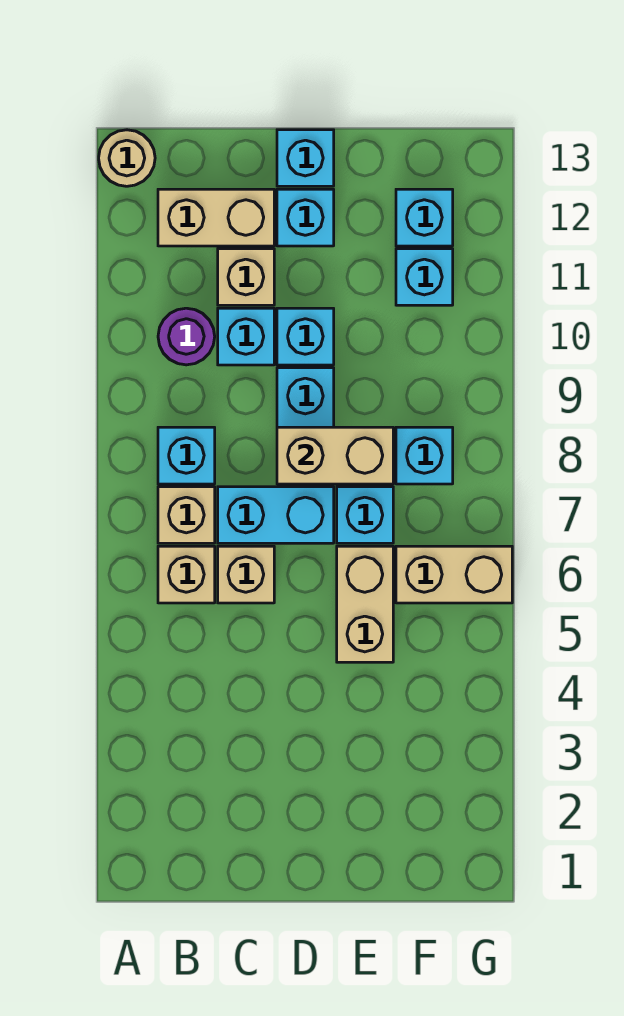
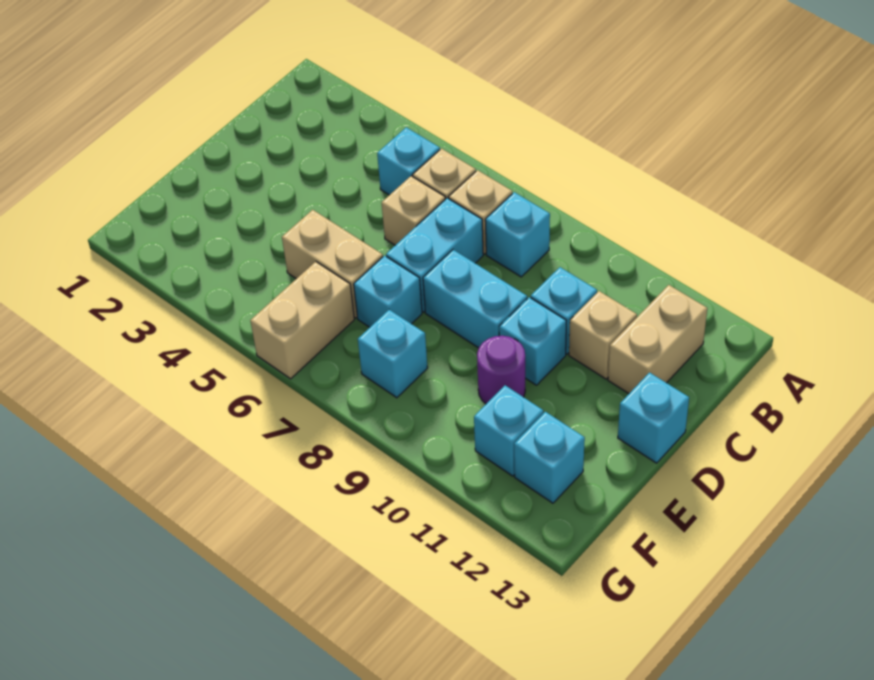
tan round brick A13 level 1 -> none
purple round brick B10 level 1 -> purple round brick E10 level 1
tan brick D8:E8 level 2 -> none
cyan brick D12 level 1 -> cyan brick B5 level 1

